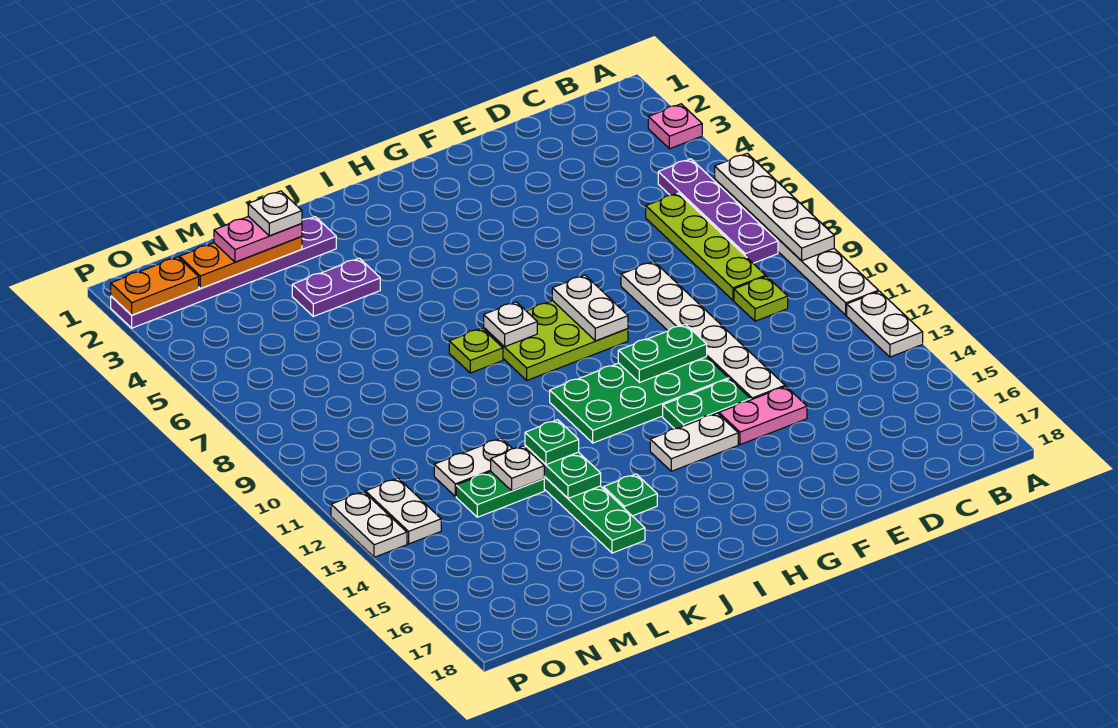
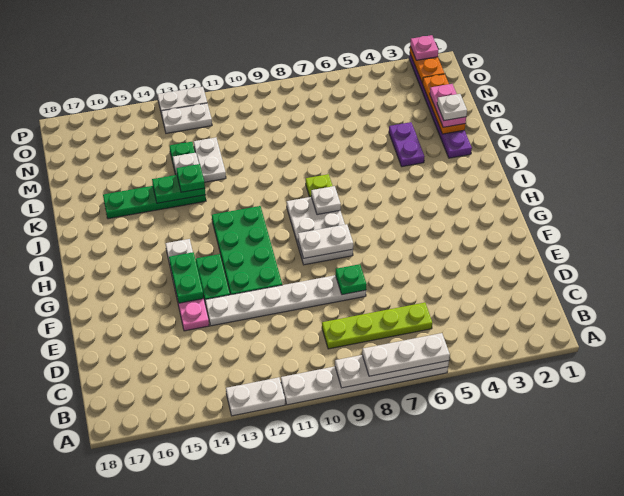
pink plate A3 level 1 -> pink plate P2 level 3
none -> white plate A6:A8 level 3
purple plate B5:B8 level 1 -> none
lime plate C10 level 1 -> none
green plate F11:G11 level 2 -> green plate F14:G14 level 2
lime plate G8:I9 level 1 -> white plate G8:I9 level 1
green plate J15 level 1 -> green plate E8 level 2

